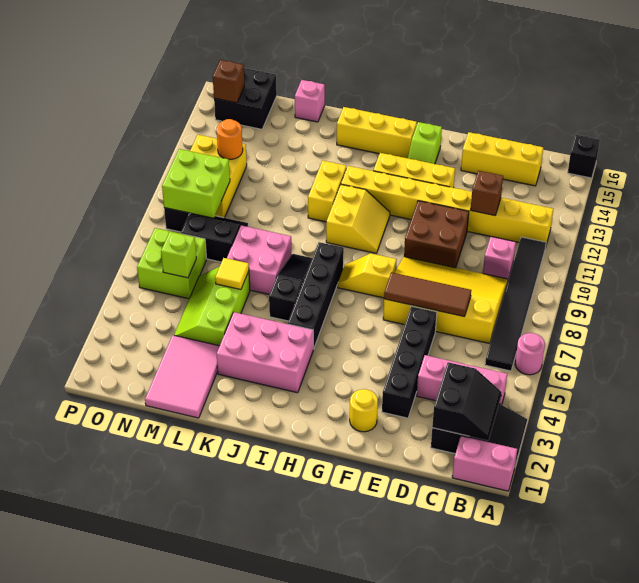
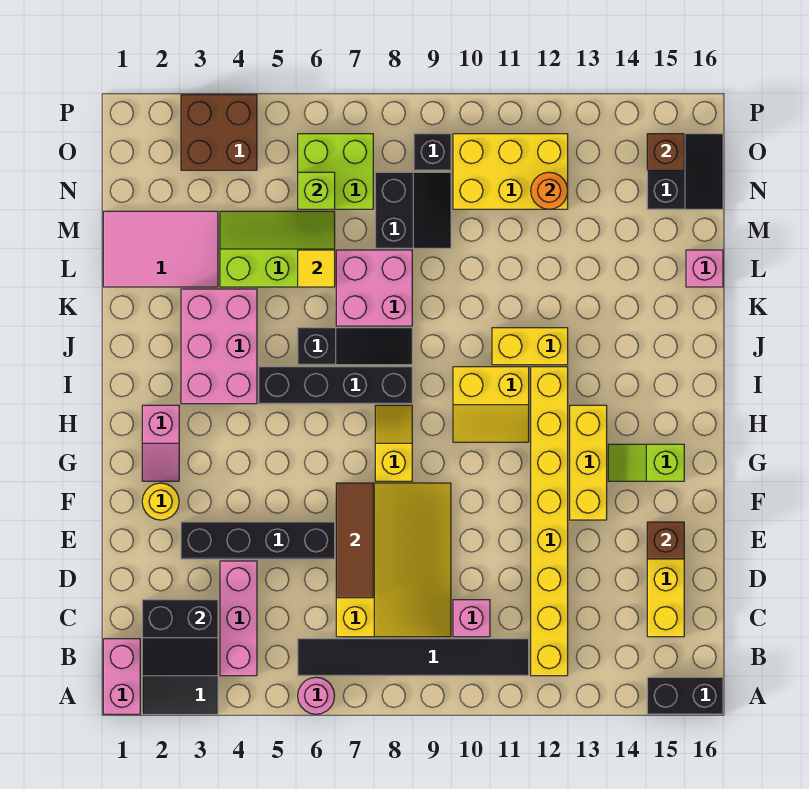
black brick A16 level 1 -> black brick A15:A16 level 1
brown brick D12 level 2 -> brown brick E15 level 2
brown brick E10:F11 level 1 -> brown brick O3:P4 level 1
none -> pink slope G2:H2 level 1 top H
yellow brick H15:J15 level 1 -> none
lime brick N9:O10 level 2 -> none
black brick N15:O16 level 1 -> black slope N15:O16 level 1 top 15

